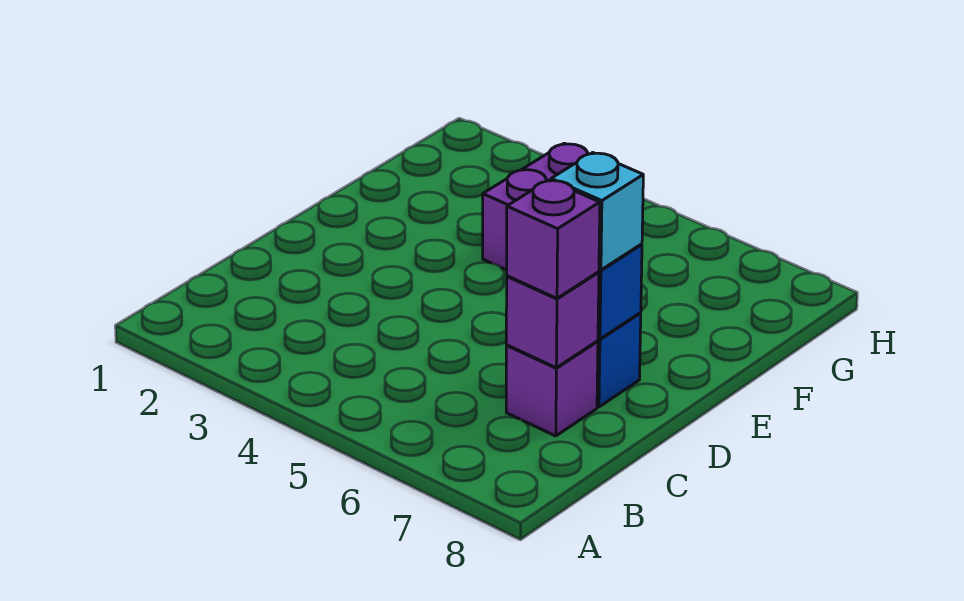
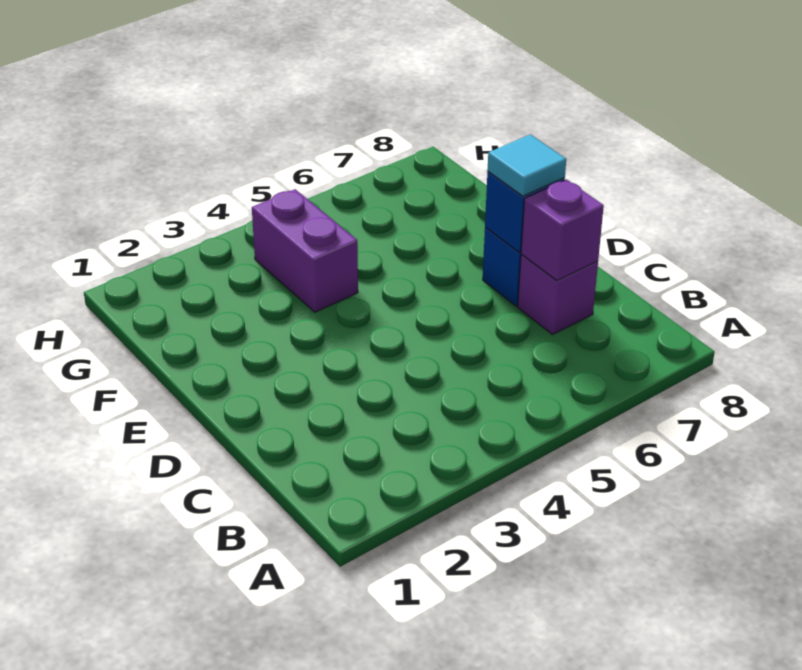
purple brick C7 level 3 -> none
cyan brick D7 level 3 -> cyan tile D7 level 3

